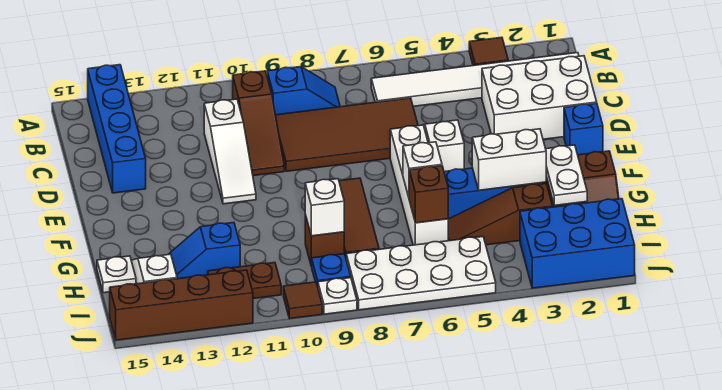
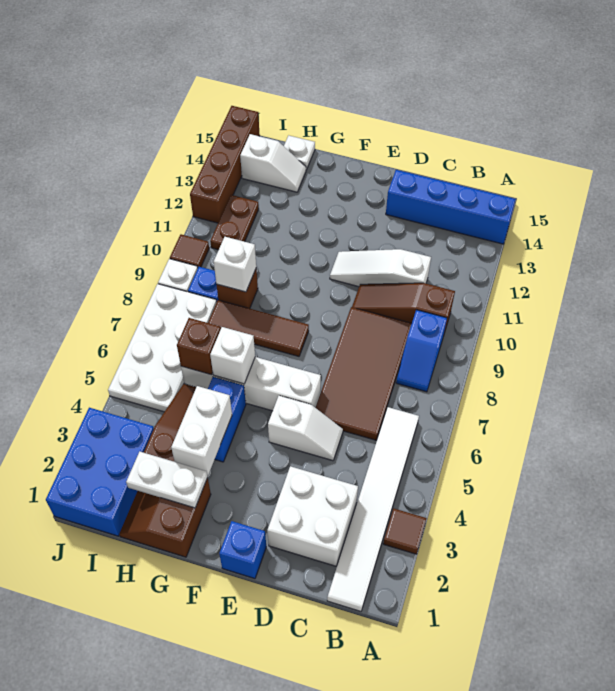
white brick C1:D3 level 1 -> white brick C2:D3 level 1
blue slope H12:H13 level 1 top 12 -> none

